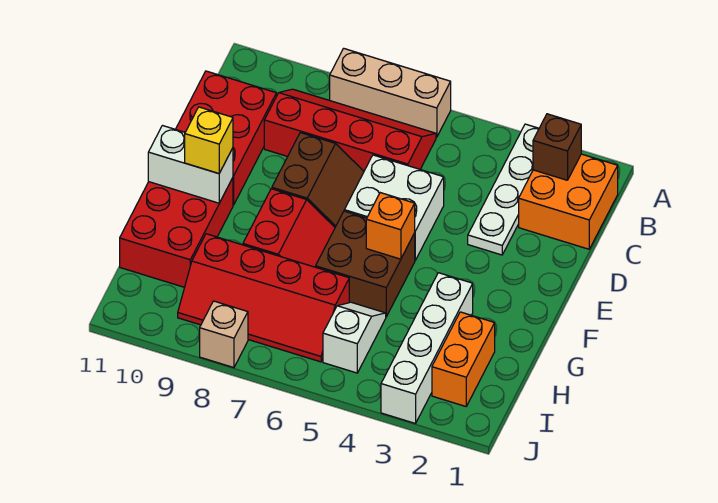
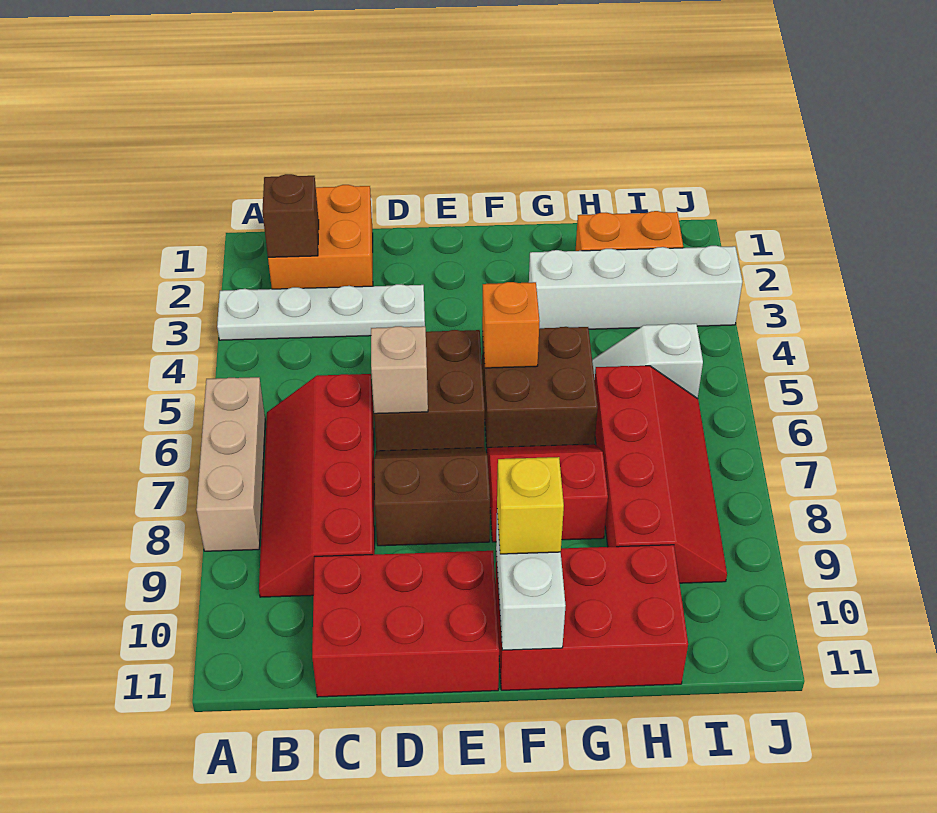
white brick D5:E6 level 1 -> brown brick D5:E6 level 1
tan brick J8 level 1 -> tan brick D6 level 2

